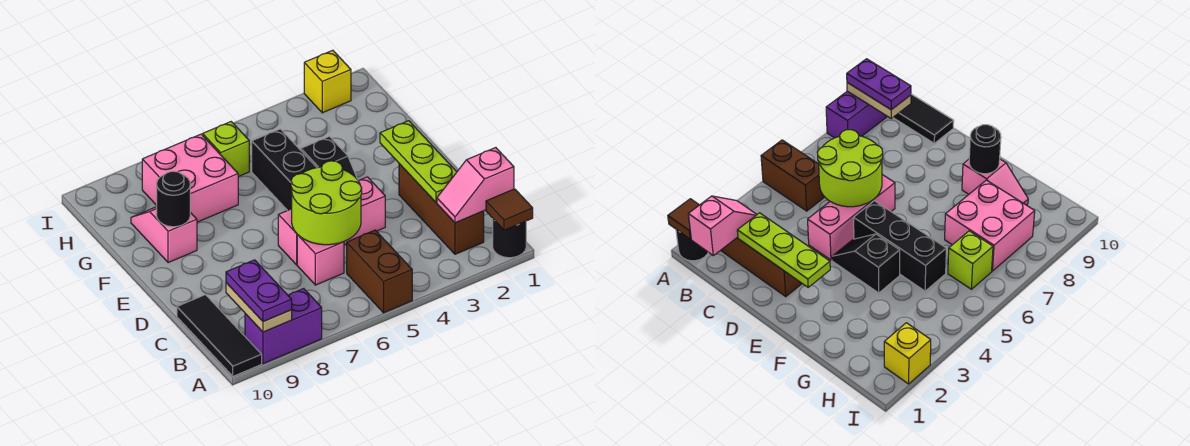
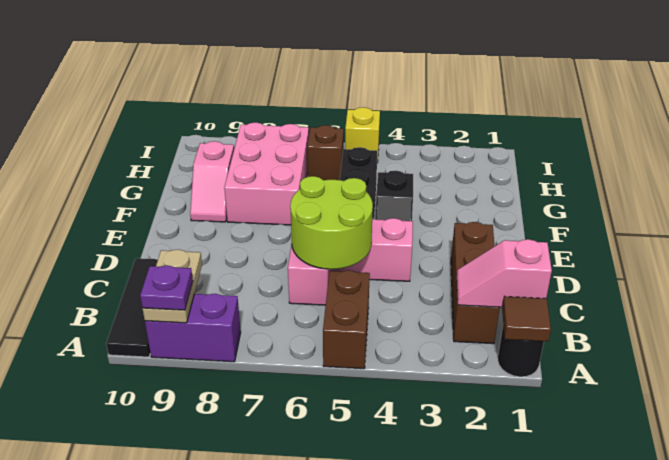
purple plate A9:B9 level 3 -> purple plate A9 level 3
lime plate C2:E2 level 2 -> none
pink slope F9:G9 level 1 top F -> pink slope F9:G9 level 1 top G
black round brick F9 level 2 -> none
pink brick G7:H8 level 1 -> pink brick F7:H8 level 1
lime brick H6 level 1 -> brown brick H6 level 1
yellow brick I2 level 1 -> yellow brick I5 level 1

